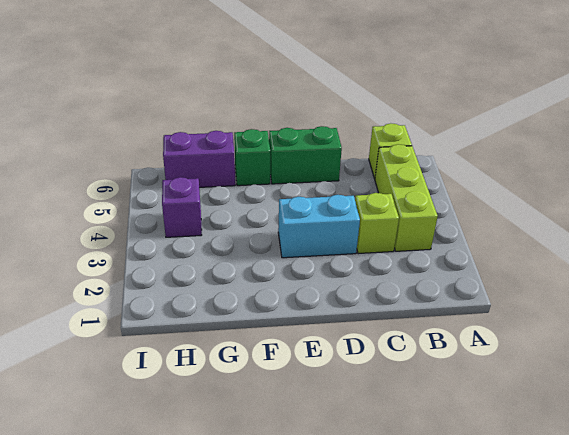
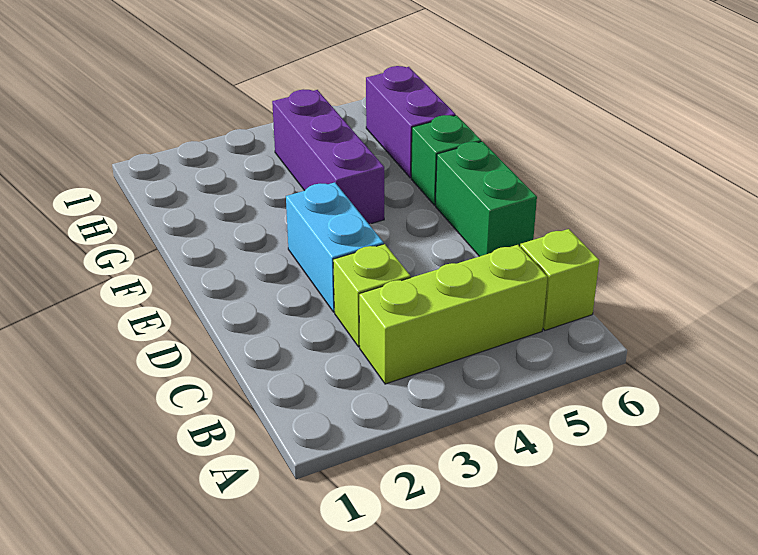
purple brick H4 level 1 -> purple brick F4:H4 level 1

